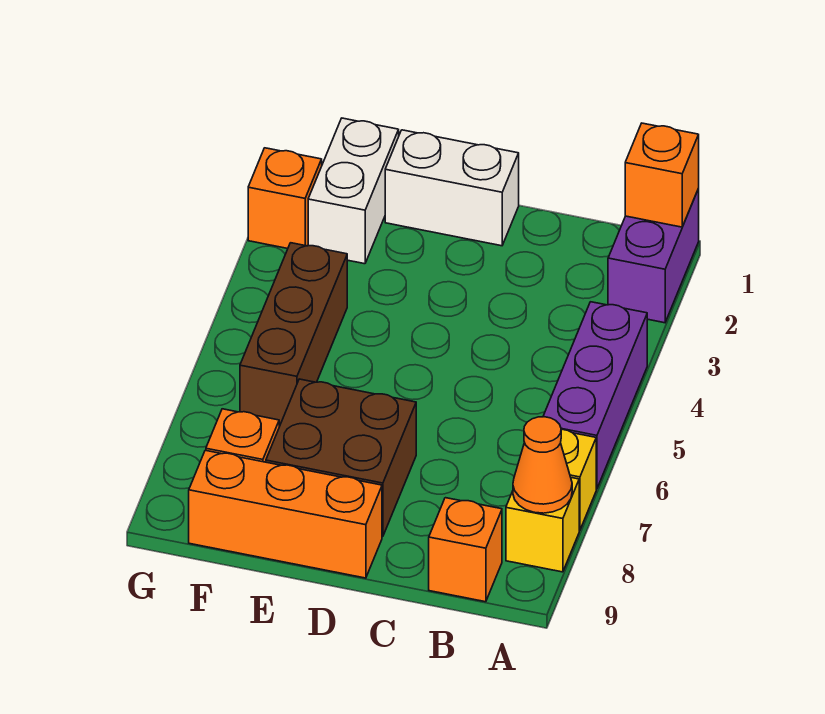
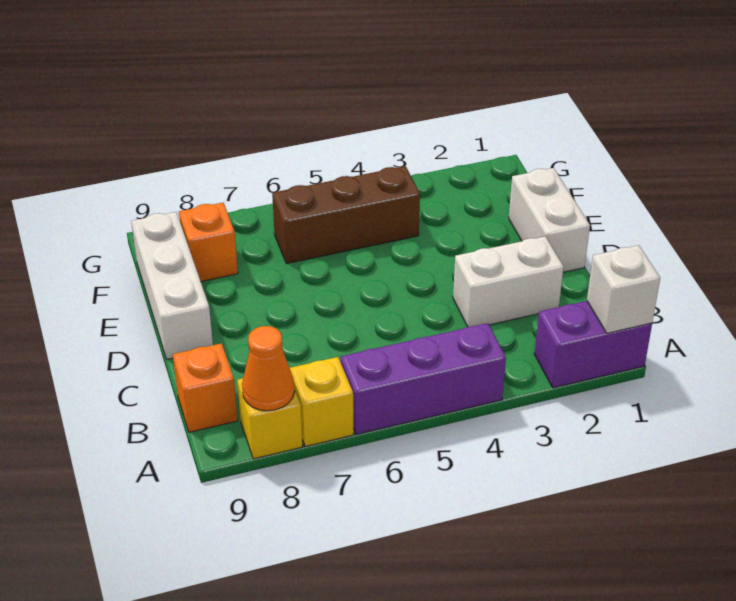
orange brick A1 level 2 -> white brick A1 level 2
brown brick D7:E8 level 1 -> none
orange brick D9:F9 level 1 -> white brick D9:F9 level 1
white brick F1:F2 level 1 -> white brick C2:C3 level 1
orange brick G2 level 1 -> none

